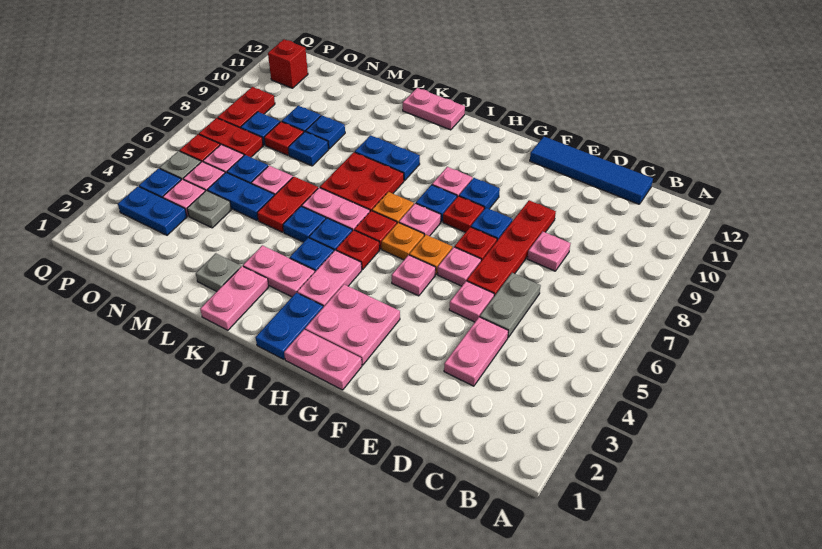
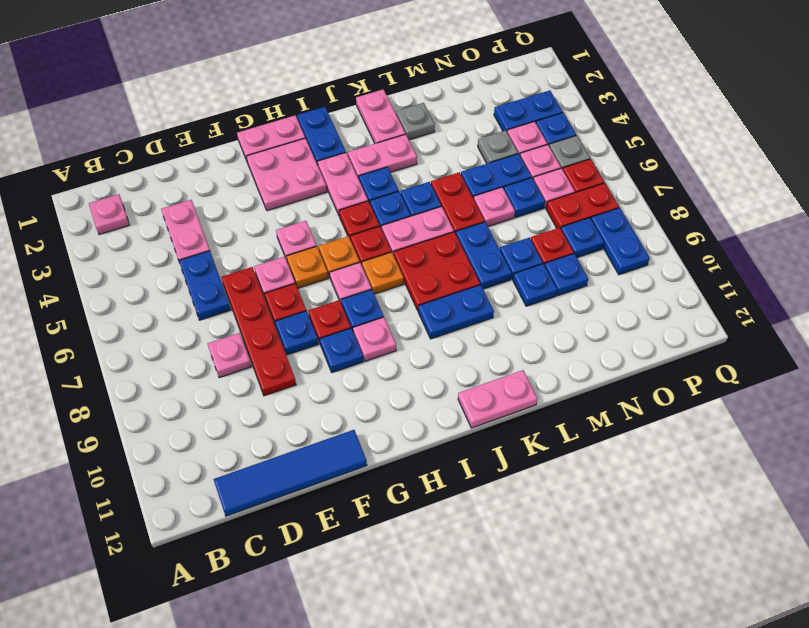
grey plate D5:D6 level 1 -> blue plate D5:D6 level 1
pink plate E5 level 1 -> pink plate B2 level 1
none -> blue plate L7:L8 level 1
red plate P8:P9 level 1 -> blue plate P8:P9 level 1
red brick P11 level 1 -> none

